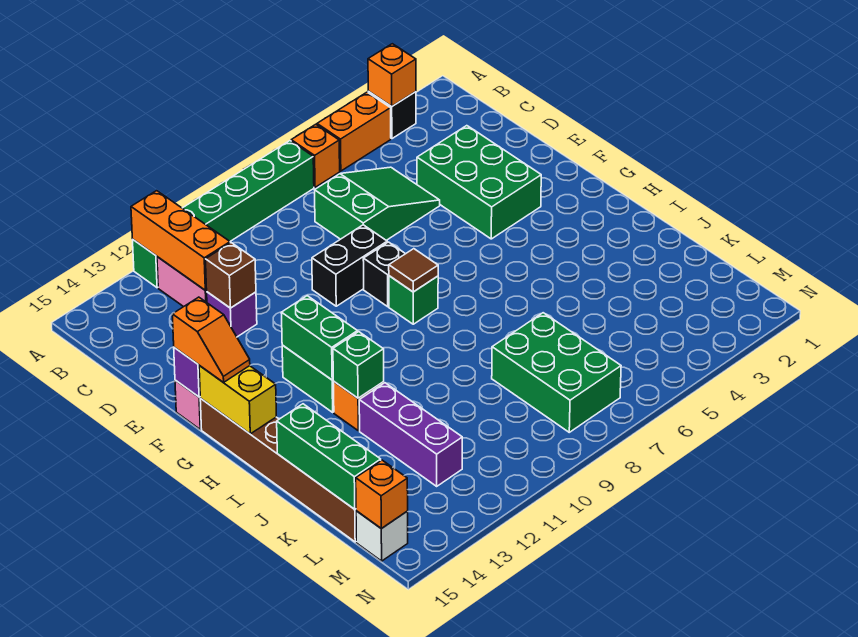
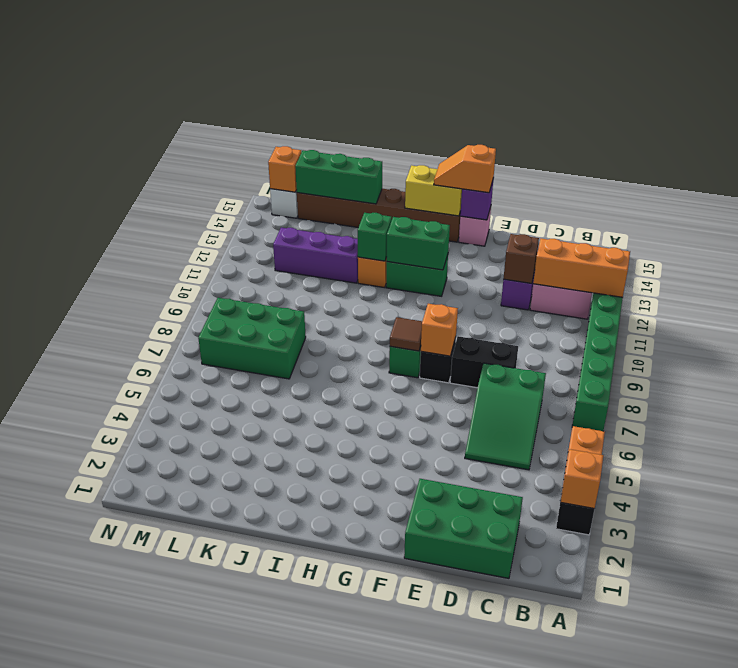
orange brick A6 level 1 -> orange brick F8 level 2
green brick D3:F4 level 1 -> green brick C1:E2 level 1
black brick E8:E9 level 1 -> black brick D8:E8 level 1

